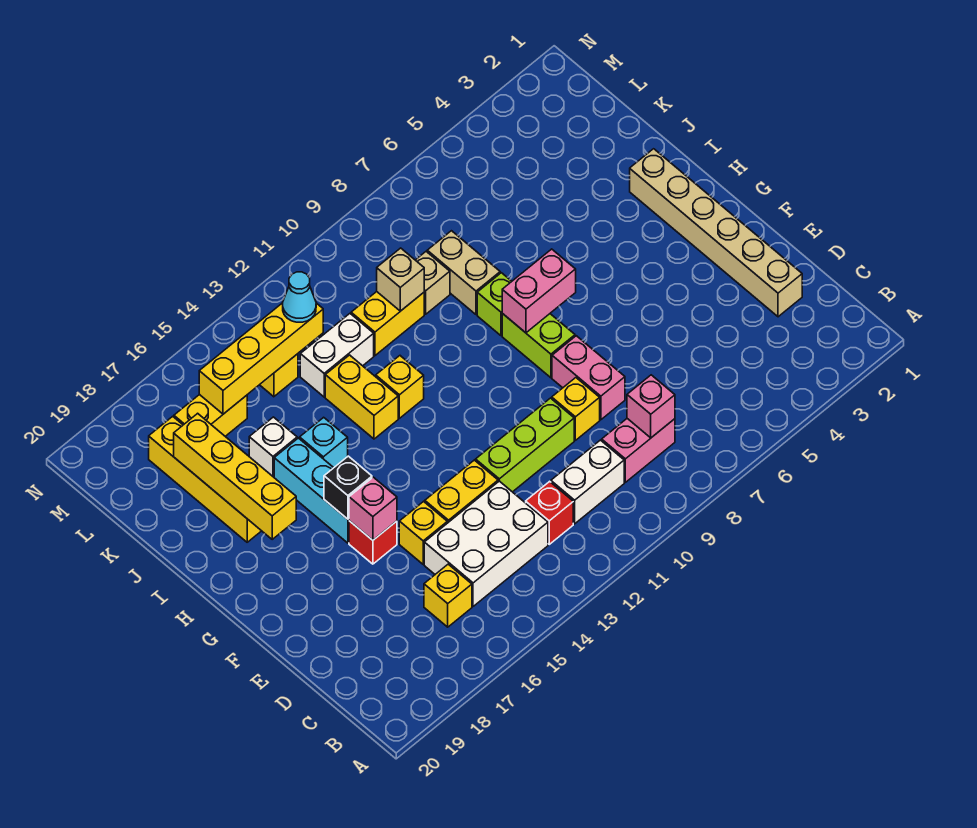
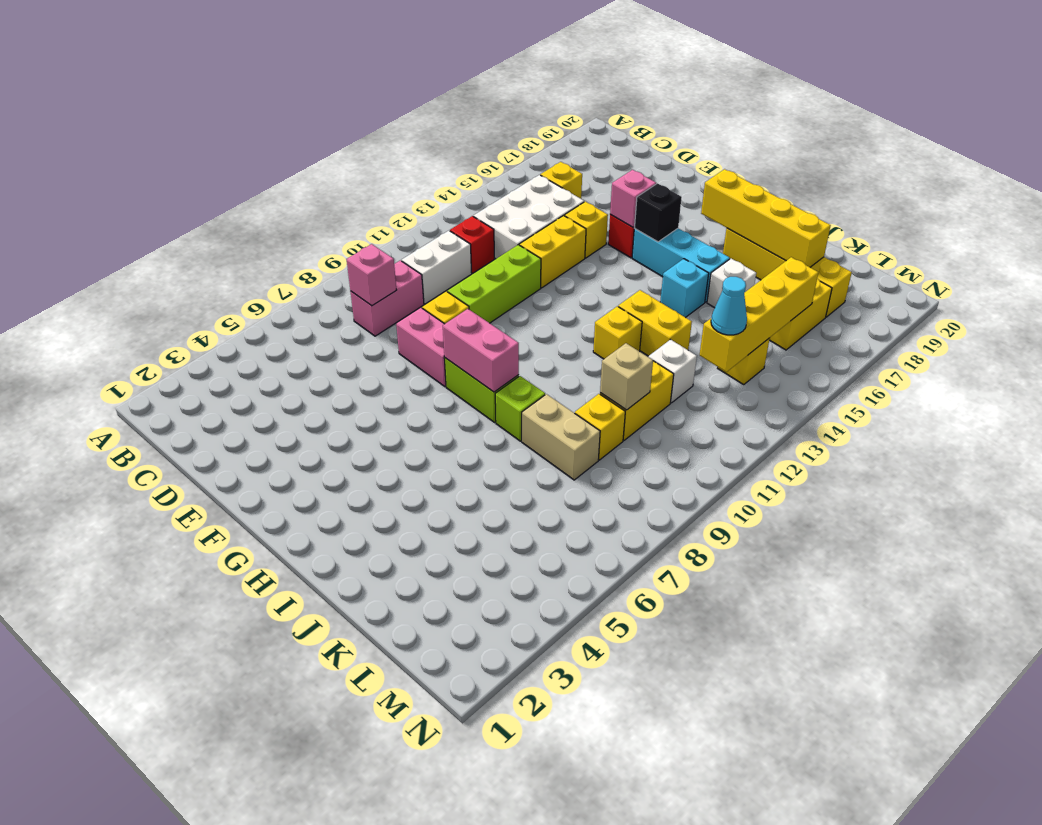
tan brick D2:I2 level 1 -> none
pink brick H7:H8 level 2 -> pink brick G8:H8 level 2
tan brick K9 level 1 -> yellow brick K9 level 1
white brick K12:K13 level 1 -> white brick K12 level 1

